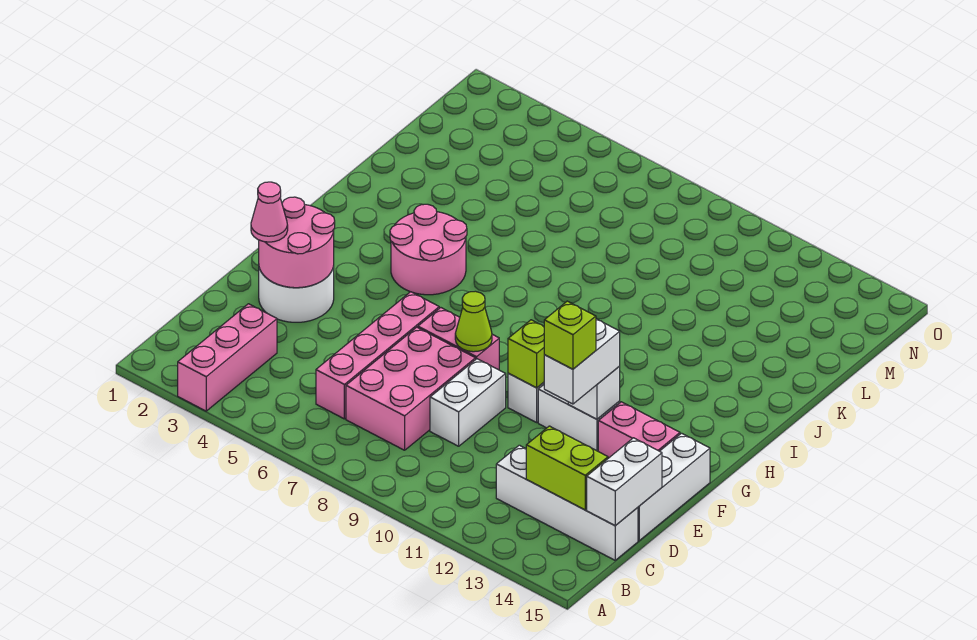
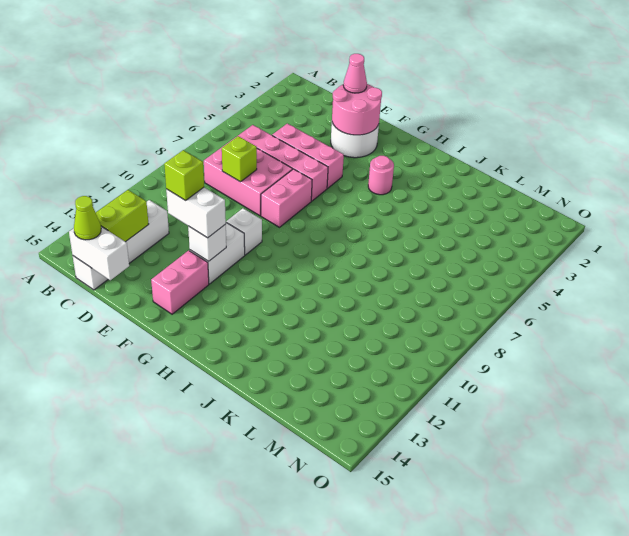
pink brick A3:C3 level 1 -> pink brick D5:F5 level 1
white brick D9:E9 level 1 -> none
white brick D15:F15 level 1 -> none
lime cone F8 level 2 -> lime cone C15 level 3
lime brick F10 level 2 -> lime brick D8 level 2
pink round brick H4:I5 level 1 -> pink round brick H4 level 1

